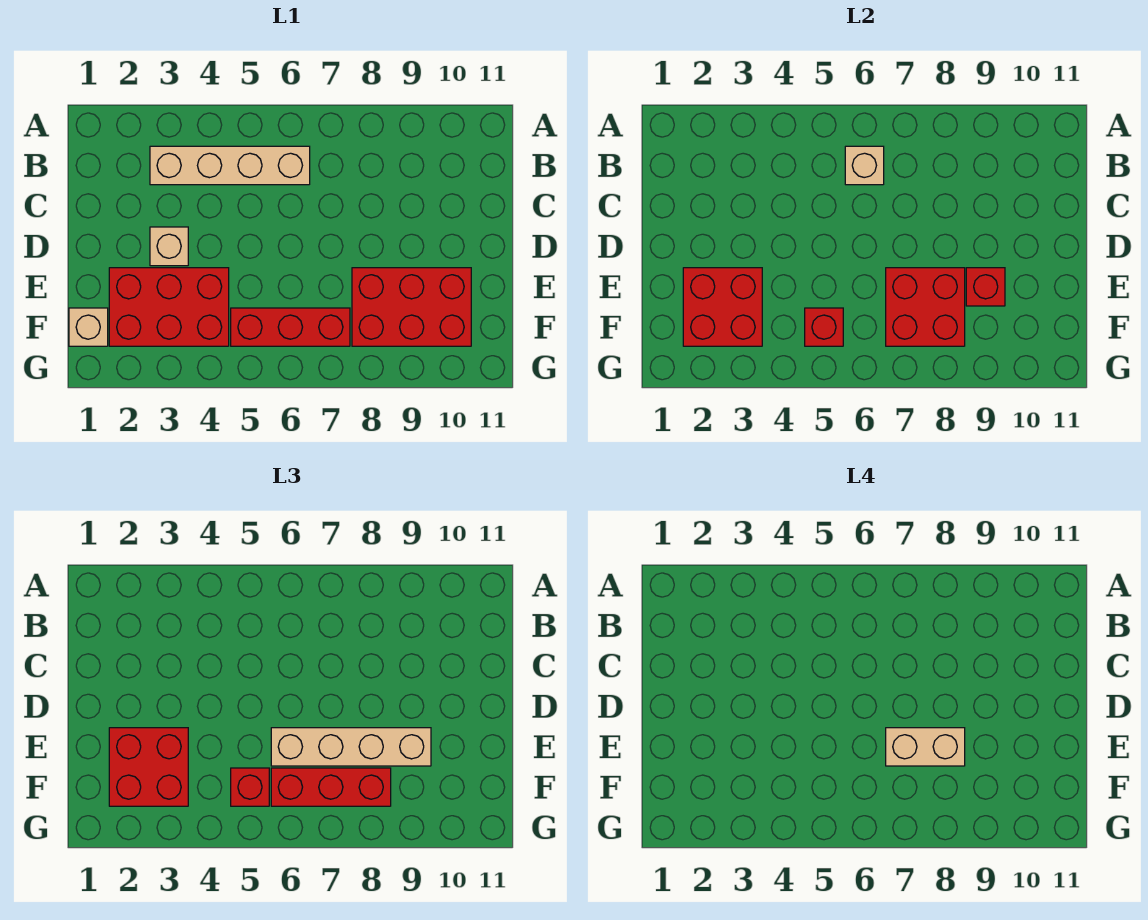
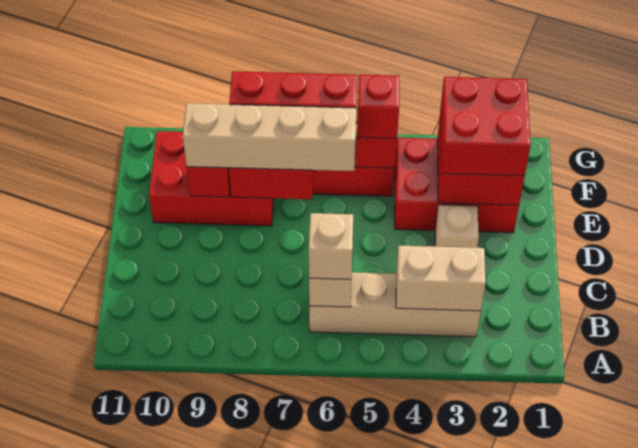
tan brick E7:E8 level 4 -> tan brick B3:B4 level 2
tan brick F1 level 1 -> tan brick B6 level 3

